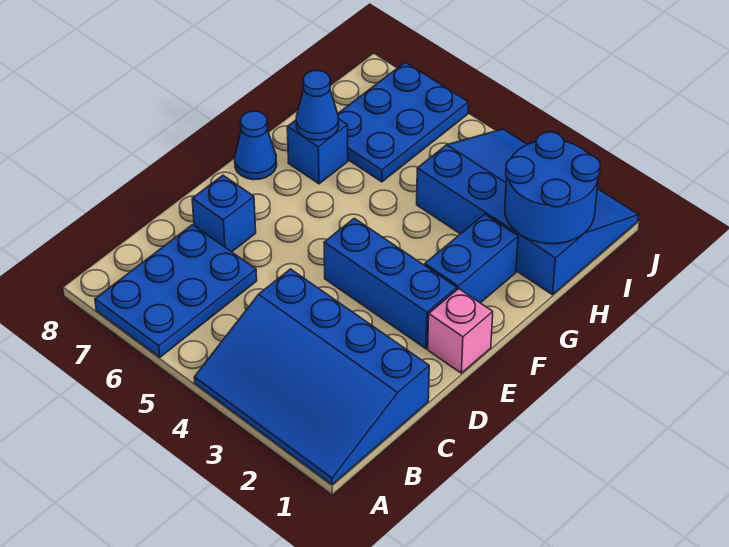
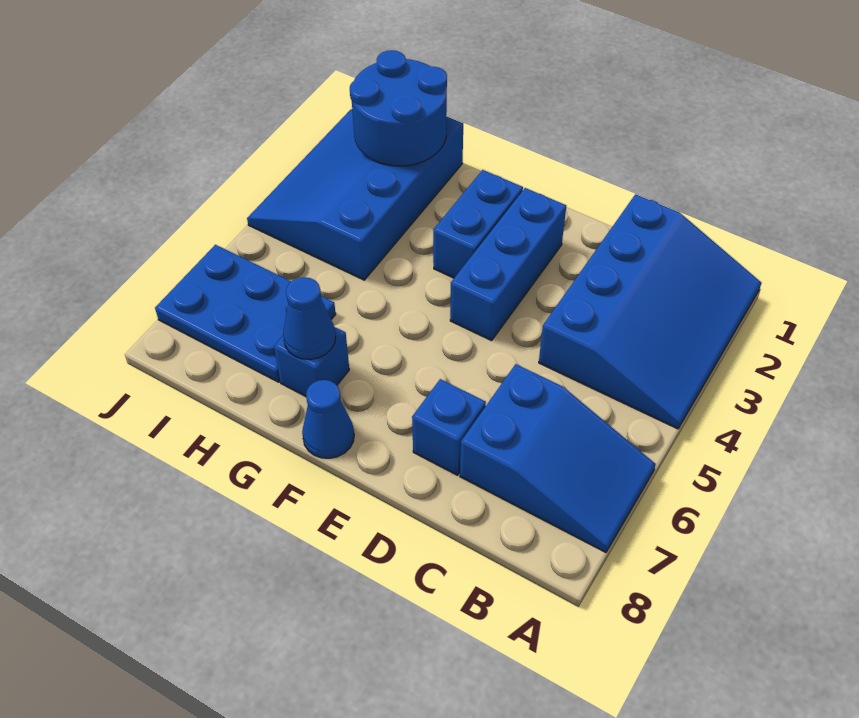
blue plate A6:C7 level 1 -> blue slope A6:C7 level 1 top C
pink brick E1 level 1 -> none
blue brick F2:G2 level 1 -> blue brick F2:F3 level 1

